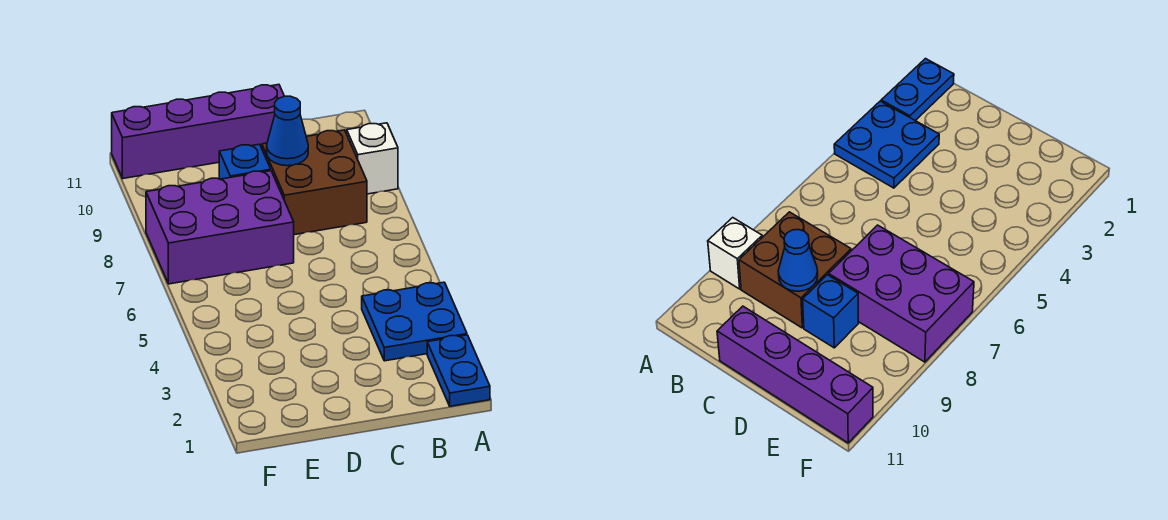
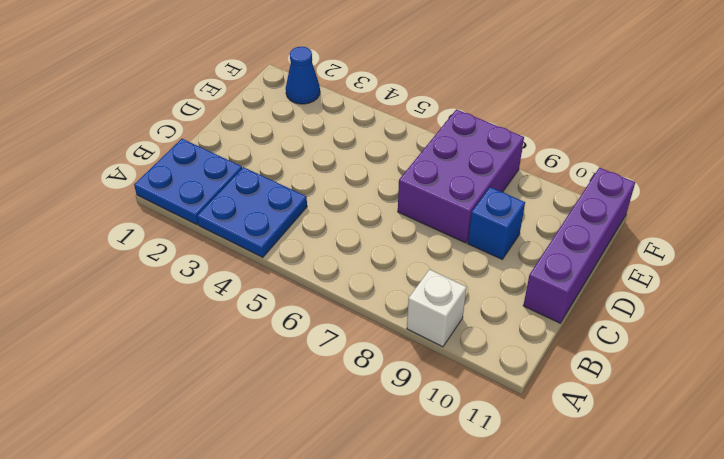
blue plate A1:A2 level 1 -> blue plate A1:B2 level 1
brown brick B8:C9 level 1 -> none
blue cone C9 level 2 -> blue cone F2 level 1

